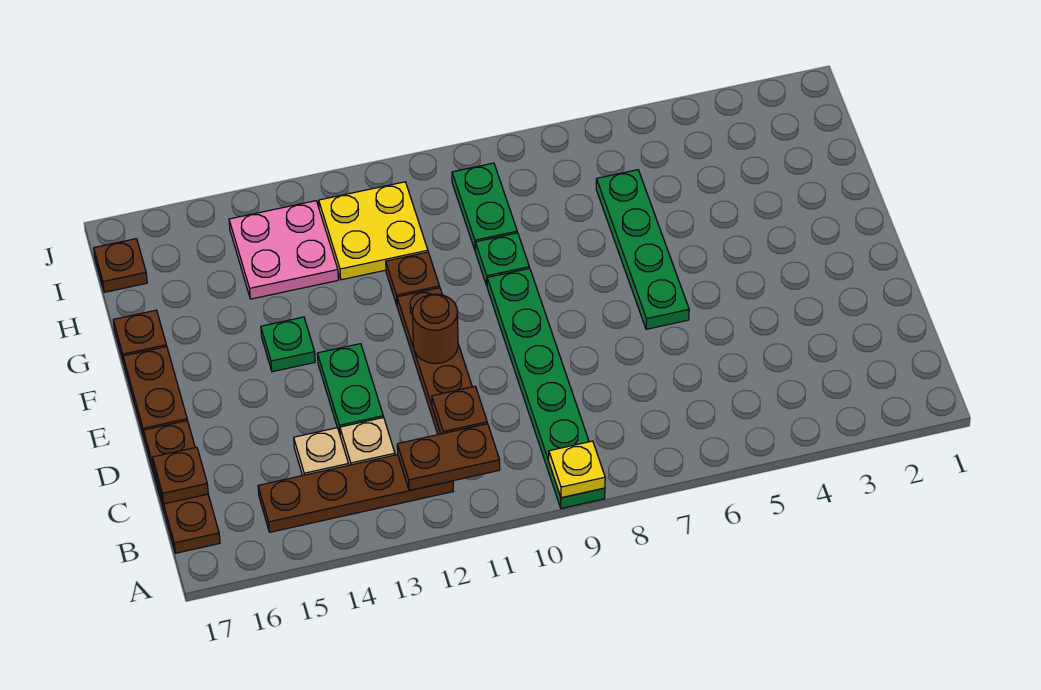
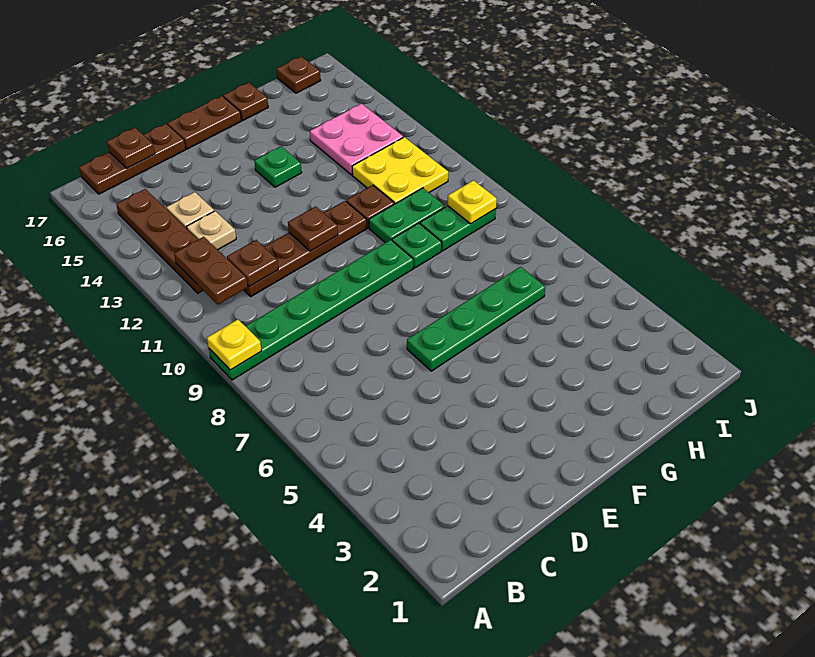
green plate D13:E13 level 1 -> green plate G10:H10 level 1
brown round brick E11 level 2 -> brown plate E11 level 2
none -> yellow plate I9 level 2

